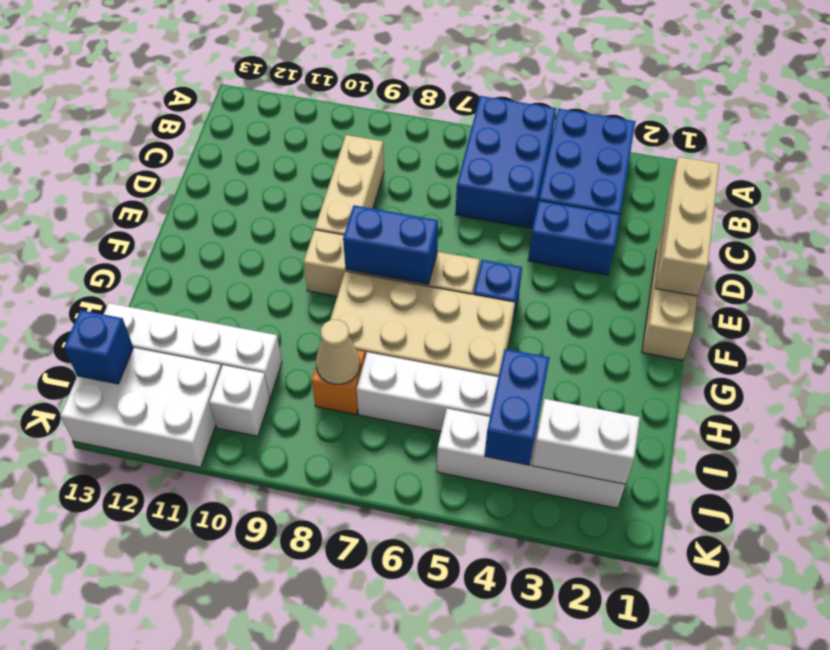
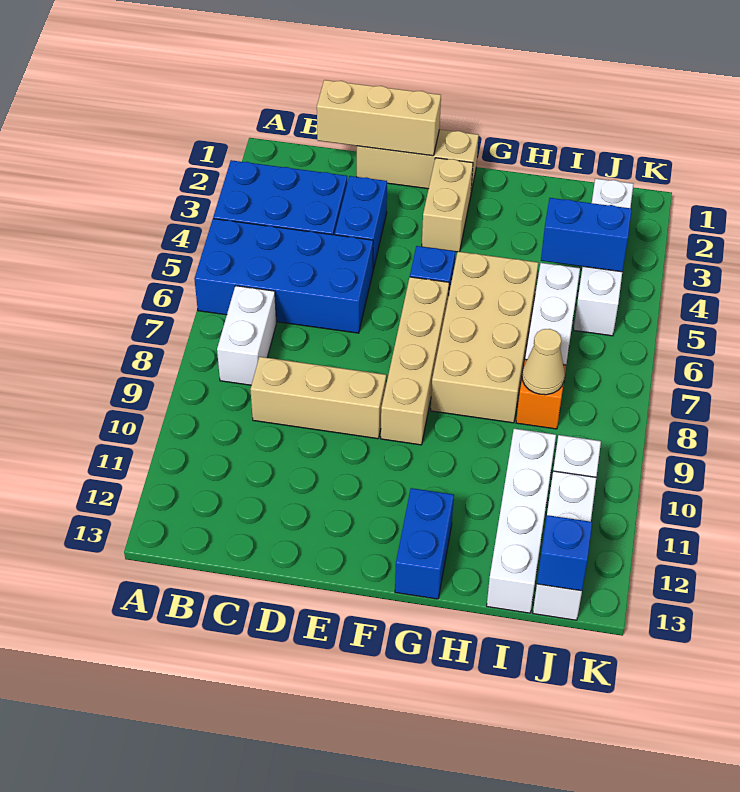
blue brick A5:C6 level 1 -> blue brick A5:D6 level 1
none -> tan brick F2:F3 level 1
blue brick F7:F8 level 2 -> blue brick G12:G13 level 1
white brick J2:J3 level 2 -> white brick B7:B8 level 1
white brick J11:K13 level 1 -> white brick J11:J13 level 1

